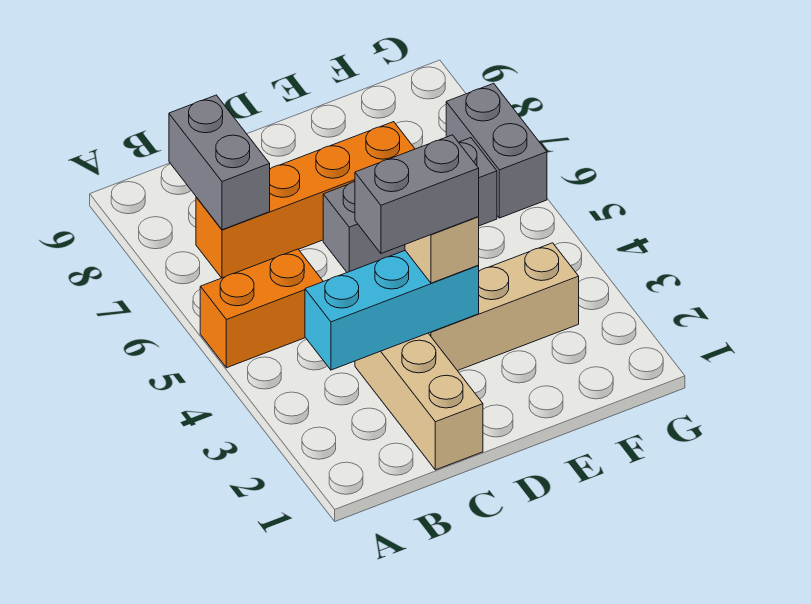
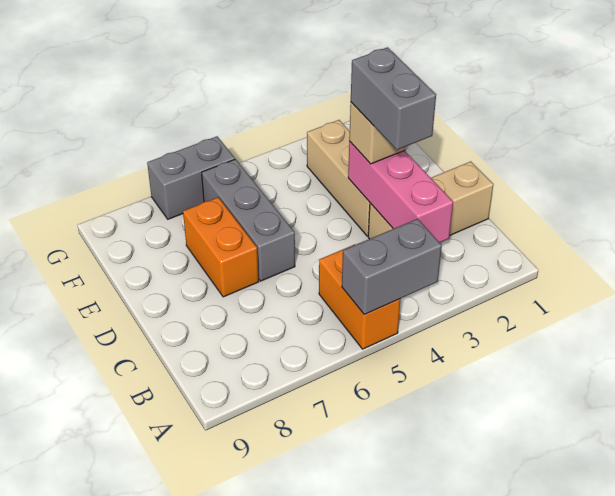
cyan brick B3:D3 level 2 -> pink brick B3:D3 level 2
orange brick B7:E7 level 1 -> orange brick D7:E7 level 1
grey brick B7:B8 level 2 -> grey brick A4:A5 level 2

